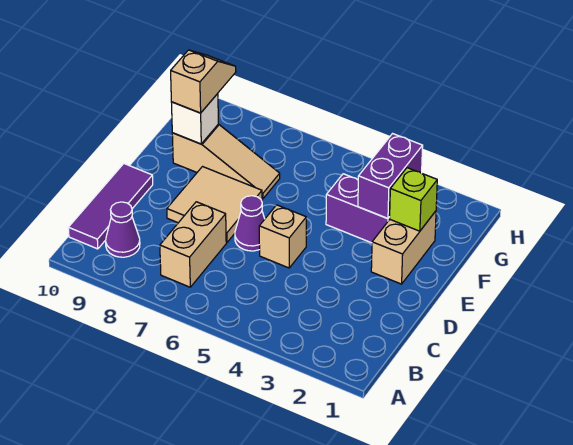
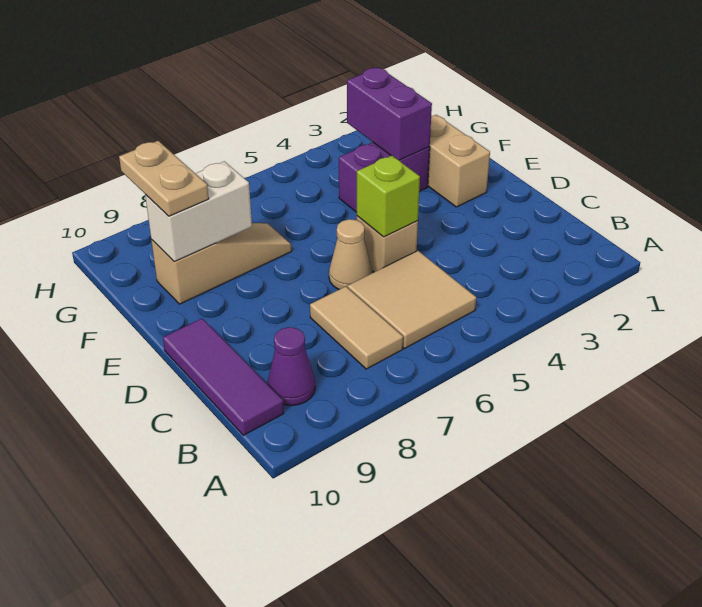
tan brick B7:C7 level 1 -> tan tile B7:C7 level 1
purple cone D6 level 1 -> tan cone D6 level 1
tan tile D7:E8 level 1 -> tan tile B5:C6 level 1
lime brick F2 level 2 -> lime brick D5 level 2
white brick F9 level 2 -> white brick F8:F9 level 2
tan slope F9:G9 level 3 top F -> tan plate F9:G9 level 3

